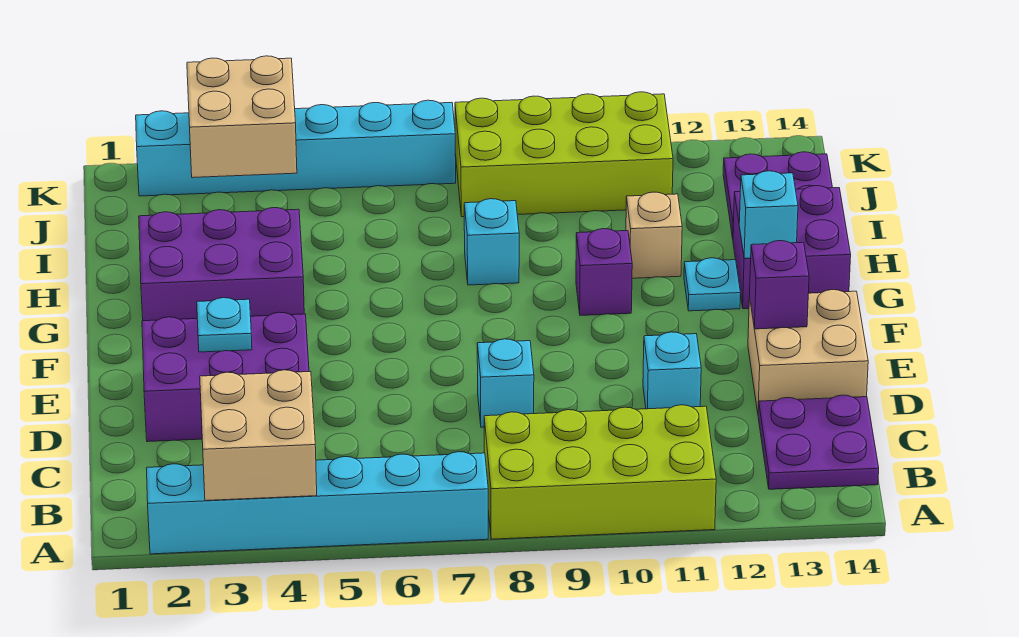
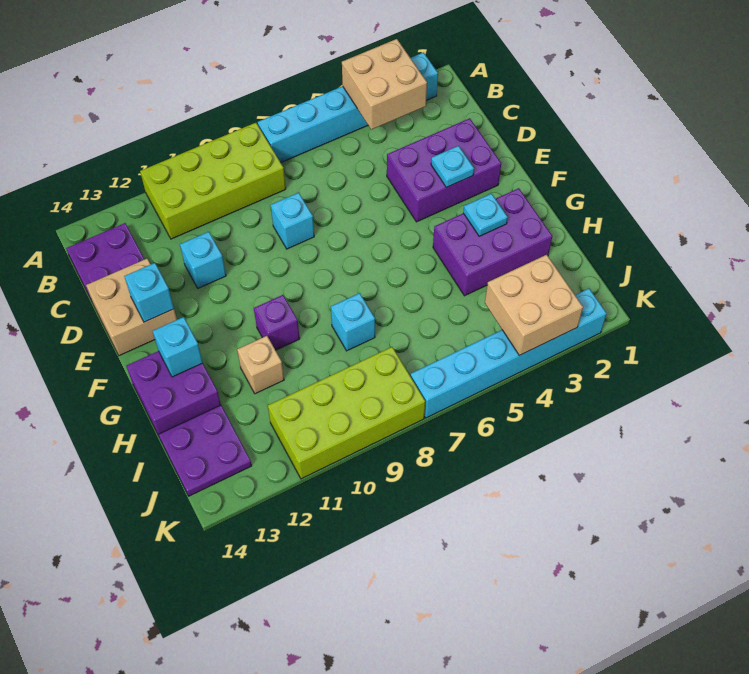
purple brick E13 level 2 -> cyan brick E13 level 2
cyan plate G12 level 1 -> cyan plate G3 level 2

